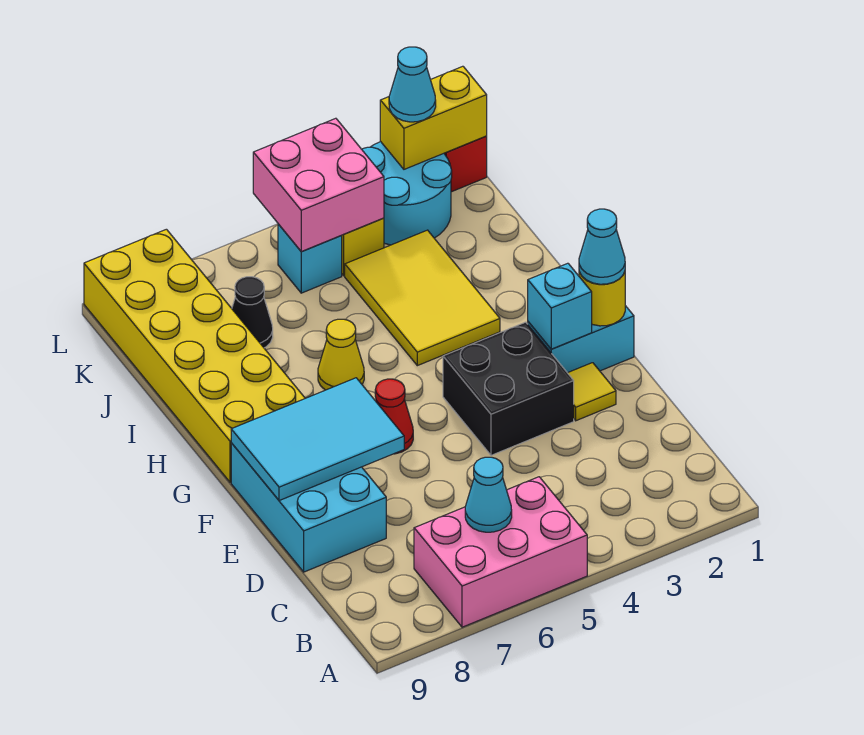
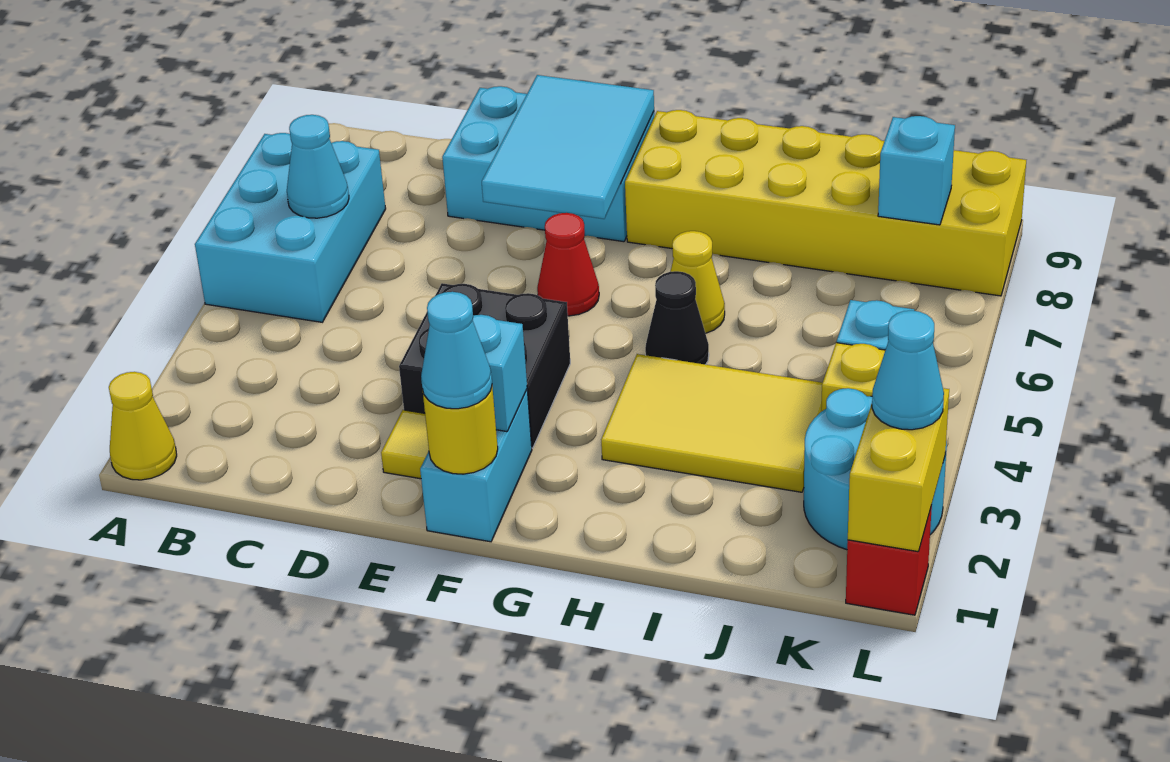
none -> yellow cone A1 level 1
pink brick A5:B7 level 1 -> cyan brick A5:B7 level 1
black cone J7 level 1 -> black cone H5 level 1
pink brick K4:L5 level 2 -> none
none -> cyan brick K8 level 2

